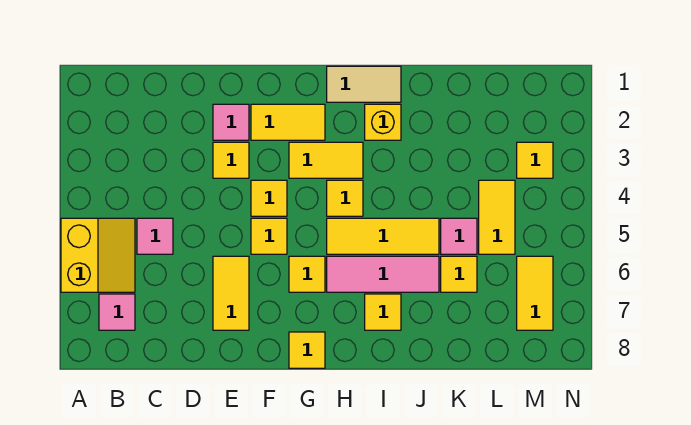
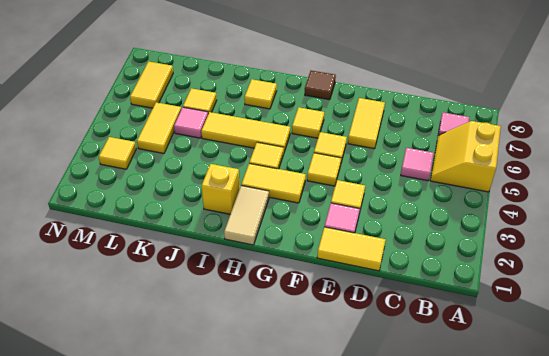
yellow tile F2:G2 level 1 -> yellow tile D1:E1 level 1
yellow tile G8 level 1 -> brown tile G8 level 1
tan tile H1:I1 level 1 -> tan tile H1:H2 level 1
pink tile H6:J6 level 1 -> none

